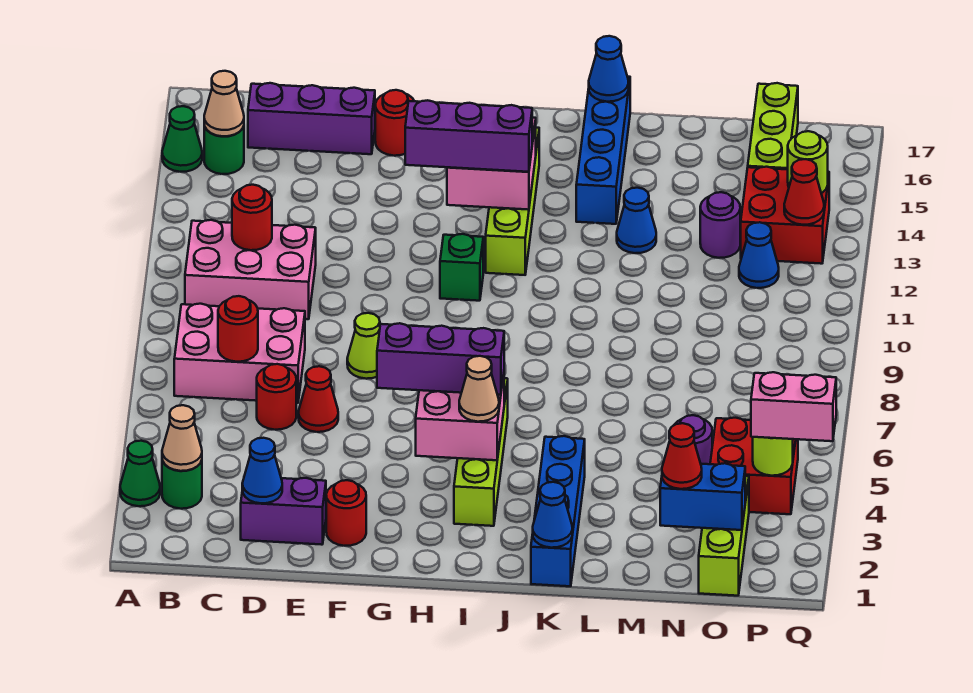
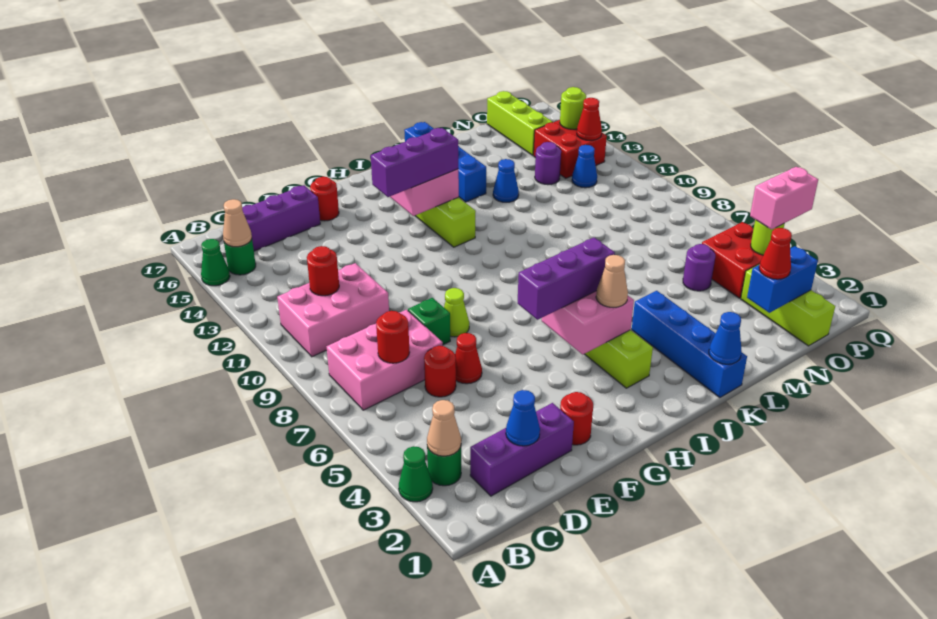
purple brick D2:E2 level 1 -> purple brick C2:E2 level 1
green brick H11 level 1 -> green brick E8 level 1
blue cone K17 level 2 -> none

